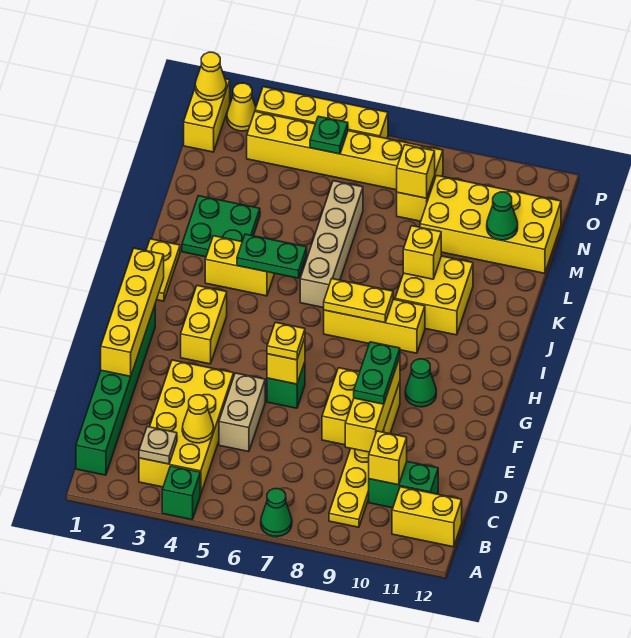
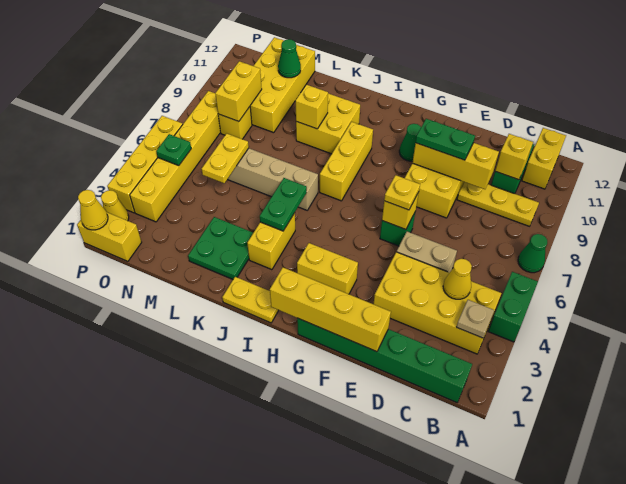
green brick A4 level 1 -> green brick A4:A5 level 1
yellow plate I7:I8 level 2 -> yellow plate M5:M6 level 2
yellow brick N8 level 2 -> yellow brick N8:N9 level 2

